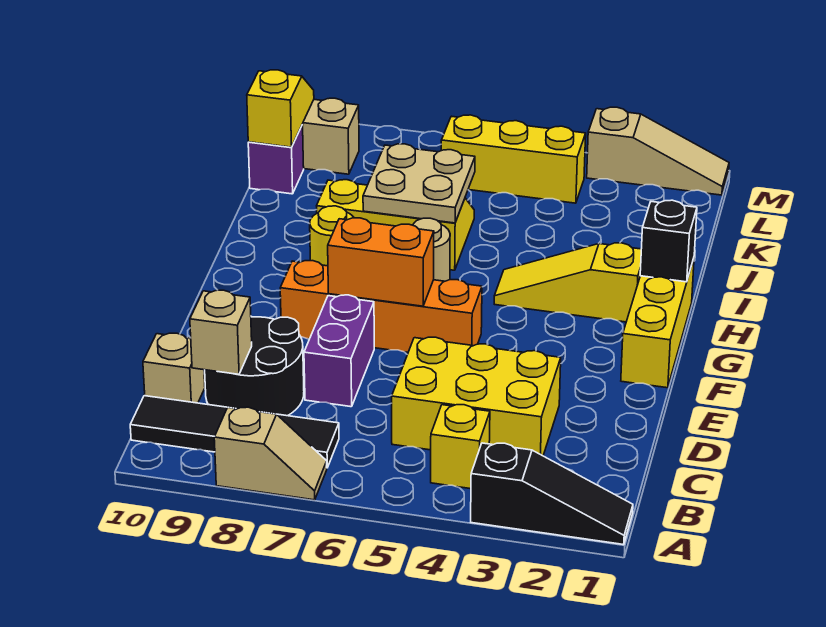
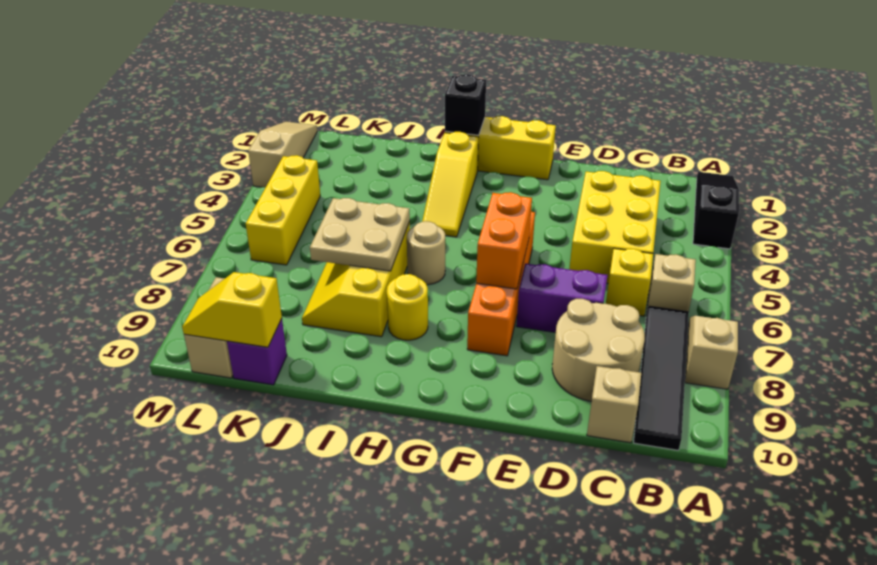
yellow brick B4 level 1 -> yellow brick C6 level 1
black round brick C8:D9 level 1 -> tan round brick C8:D9 level 1
tan brick C9 level 2 -> tan brick B6 level 1

